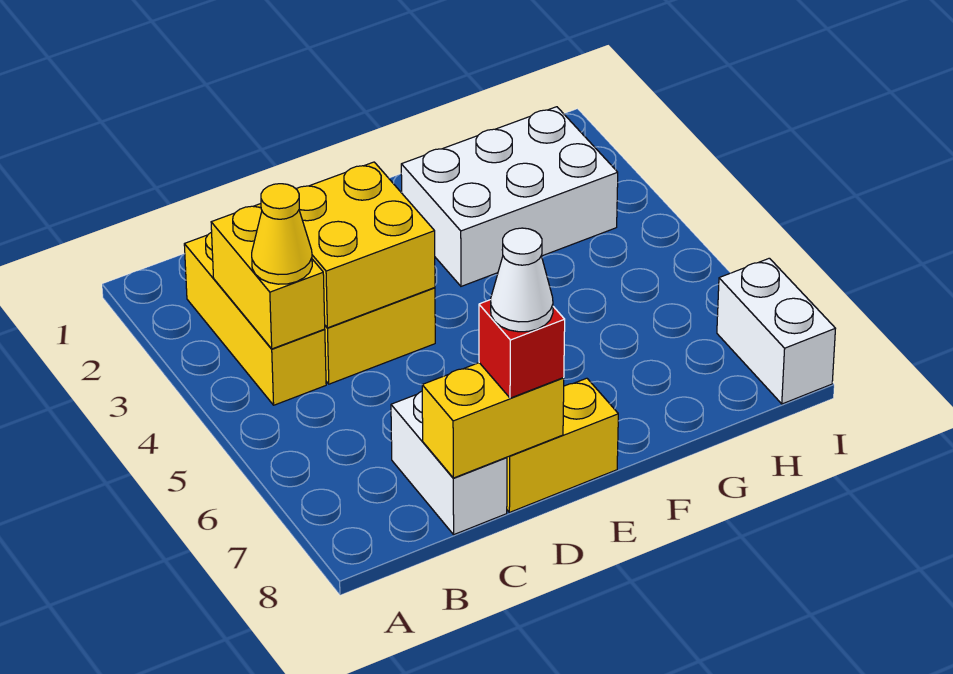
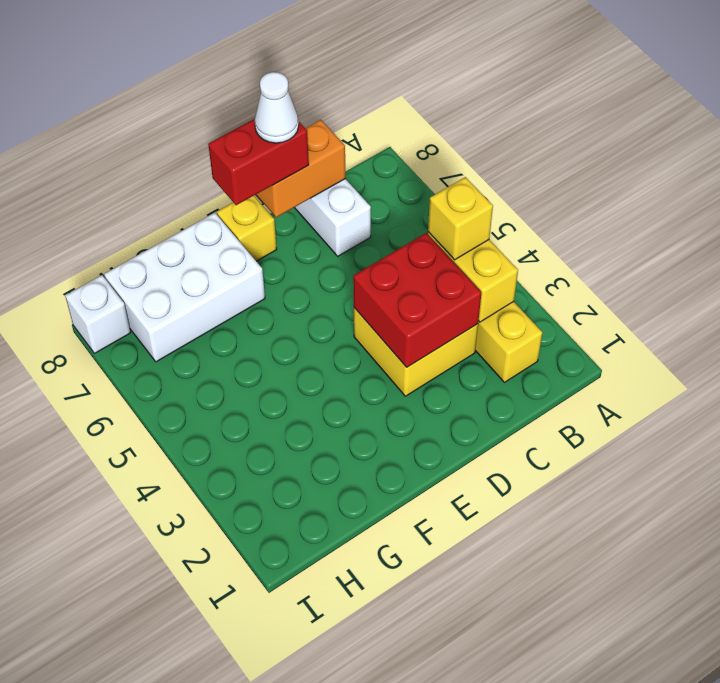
yellow cone B4 level 3 -> yellow brick B4 level 3
yellow brick C3:D4 level 2 -> red brick C3:D4 level 2
yellow brick C8:D8 level 2 -> orange brick C8:D8 level 2
yellow brick D8:E8 level 1 -> yellow brick E8 level 1
red brick D8 level 3 -> red brick D8:E8 level 3
white brick F2:H3 level 1 -> white brick F7:H8 level 1
white brick I7:I8 level 1 -> white brick I8 level 1

